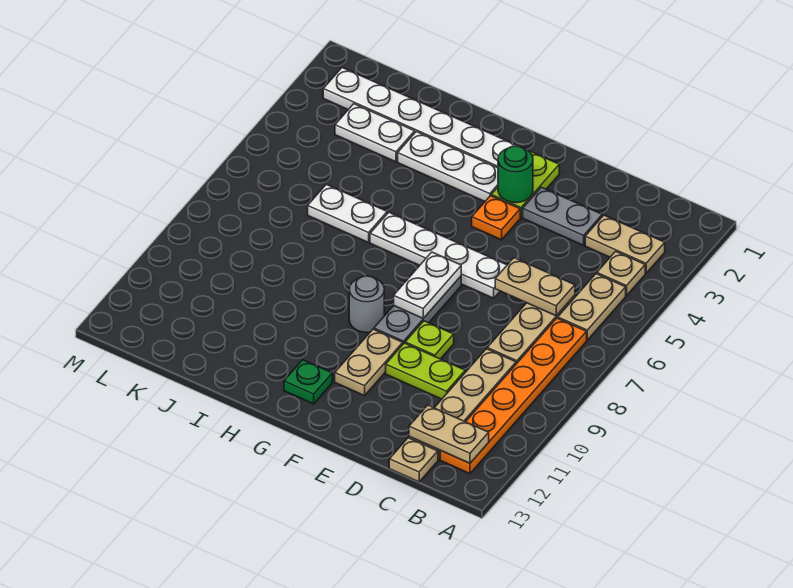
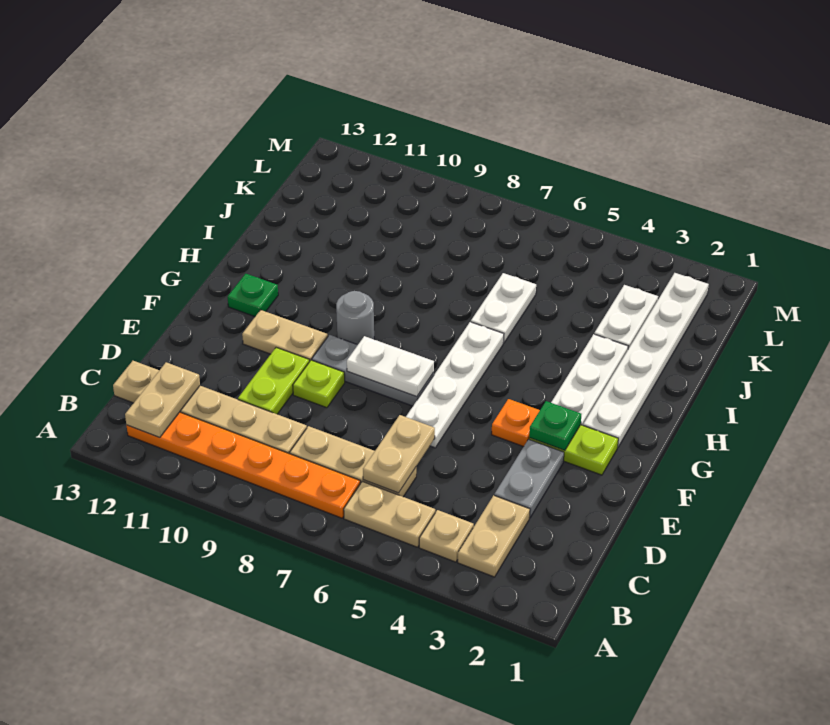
green round brick F3 level 2 -> green plate F3 level 2

